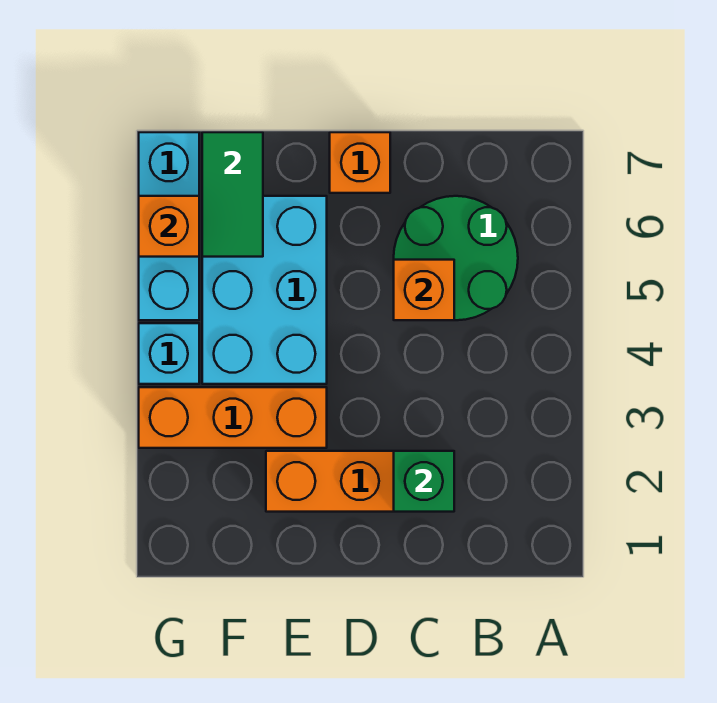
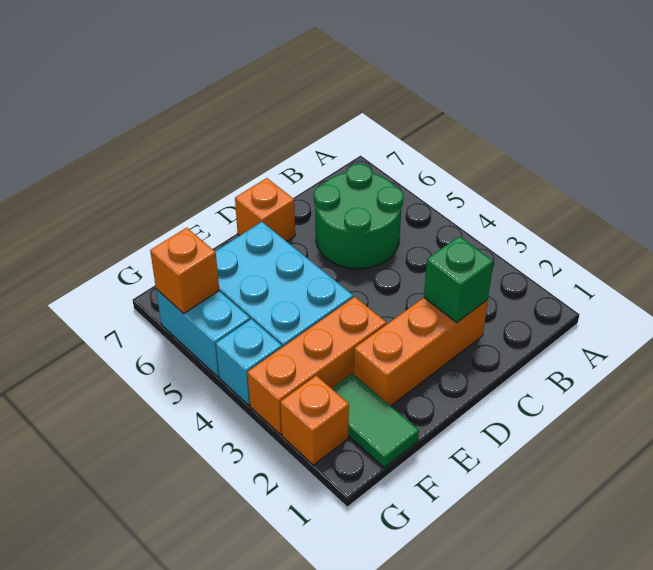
orange brick C5 level 2 -> orange brick G2 level 1
green tile F6:F7 level 2 -> green tile F1:F2 level 1
cyan brick G5:G7 level 1 -> cyan brick G5:G6 level 1

